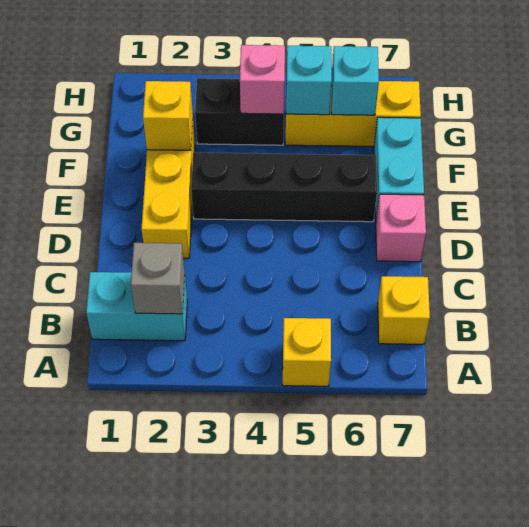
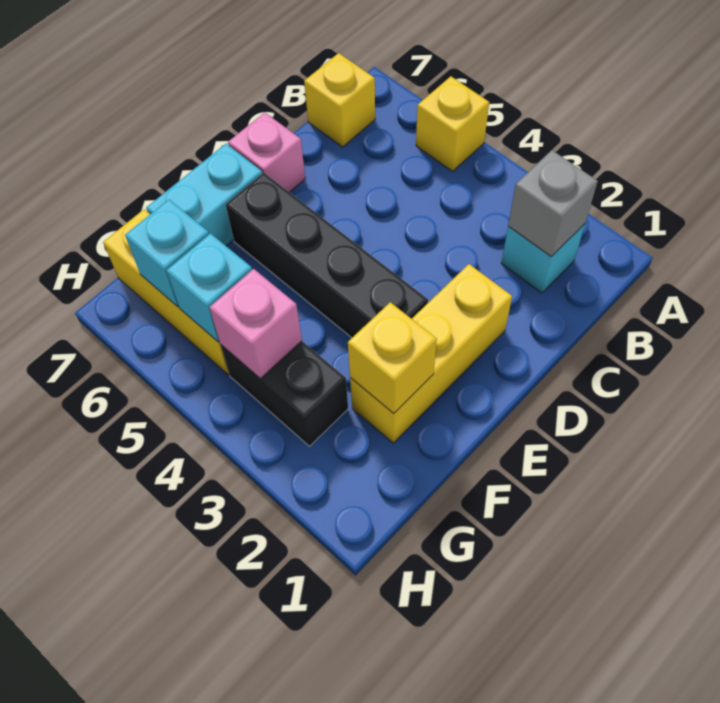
cyan brick B1:B2 level 1 -> cyan brick B2 level 1

